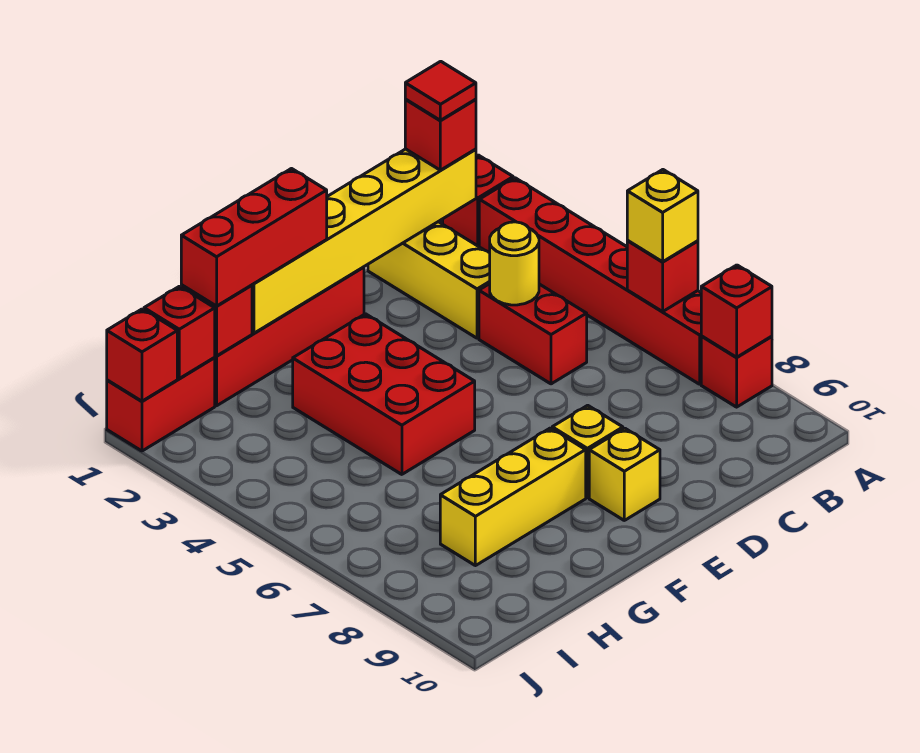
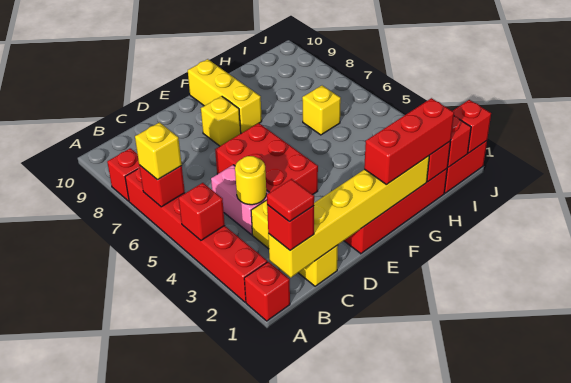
red brick A8 level 2 -> red brick A4 level 2
red brick C4:C5 level 1 -> pink brick C4:C5 level 1
yellow brick E9 level 1 -> yellow brick H6 level 1
red brick F3:G5 level 1 -> red brick D4:E6 level 1
yellow brick F8:H8 level 1 -> yellow brick F8:F10 level 1

